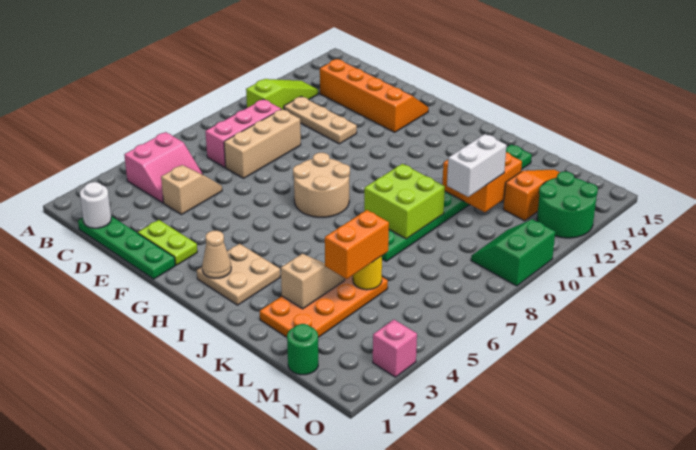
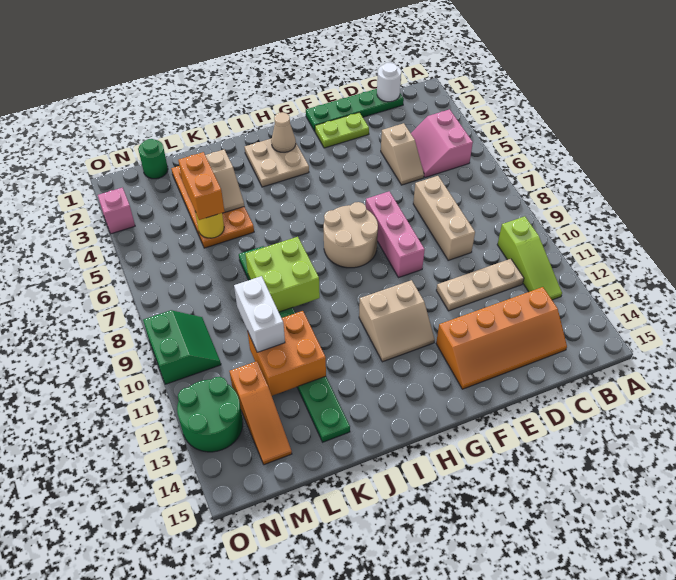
pink brick C7:C9 level 1 -> pink brick F7:F9 level 1
none -> tan slope G11:H12 level 1 top 11

